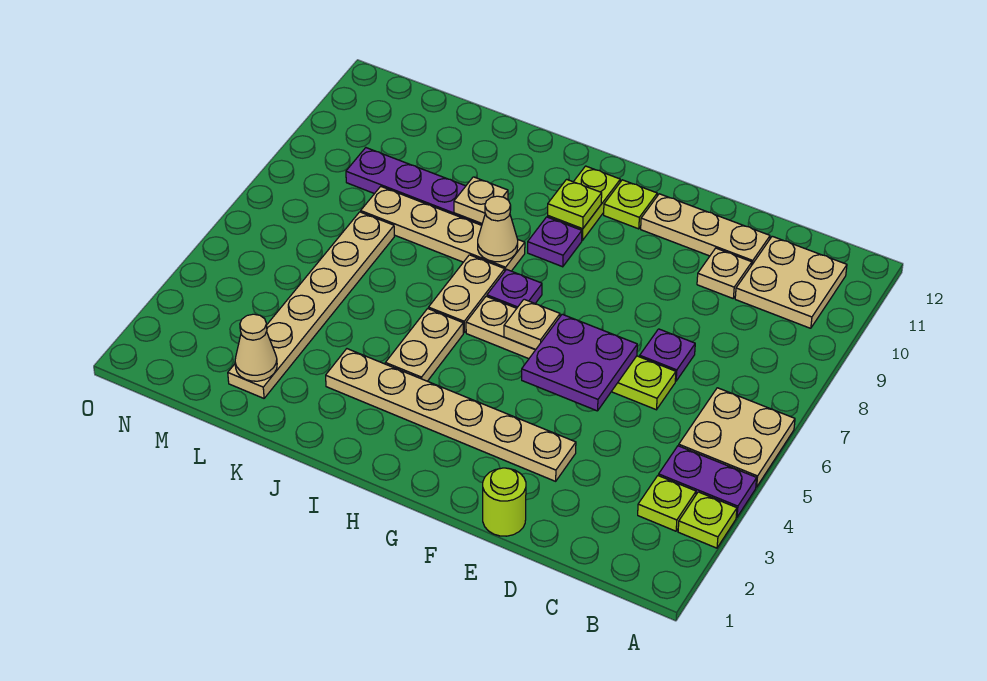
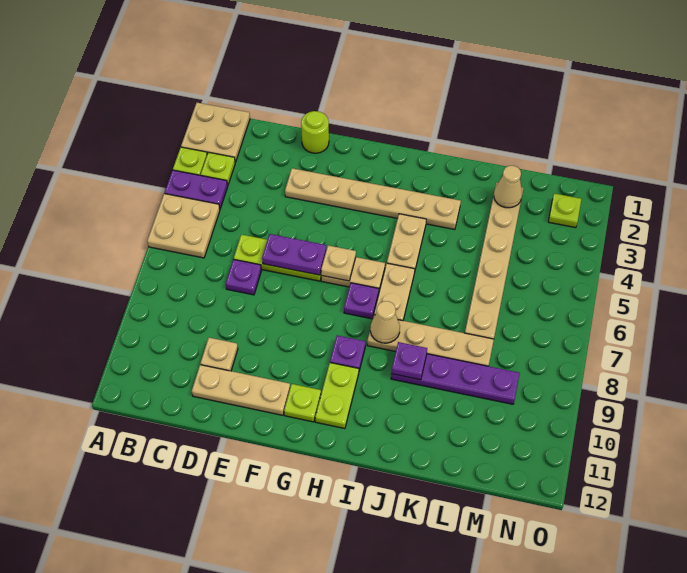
tan plate B10:C11 level 1 -> tan plate A1:B2 level 1
purple plate E5:F6 level 2 -> purple plate E6:F6 level 2
lime plate H10 level 2 -> lime plate N2 level 1
tan plate J9 level 2 -> purple plate J9 level 2

